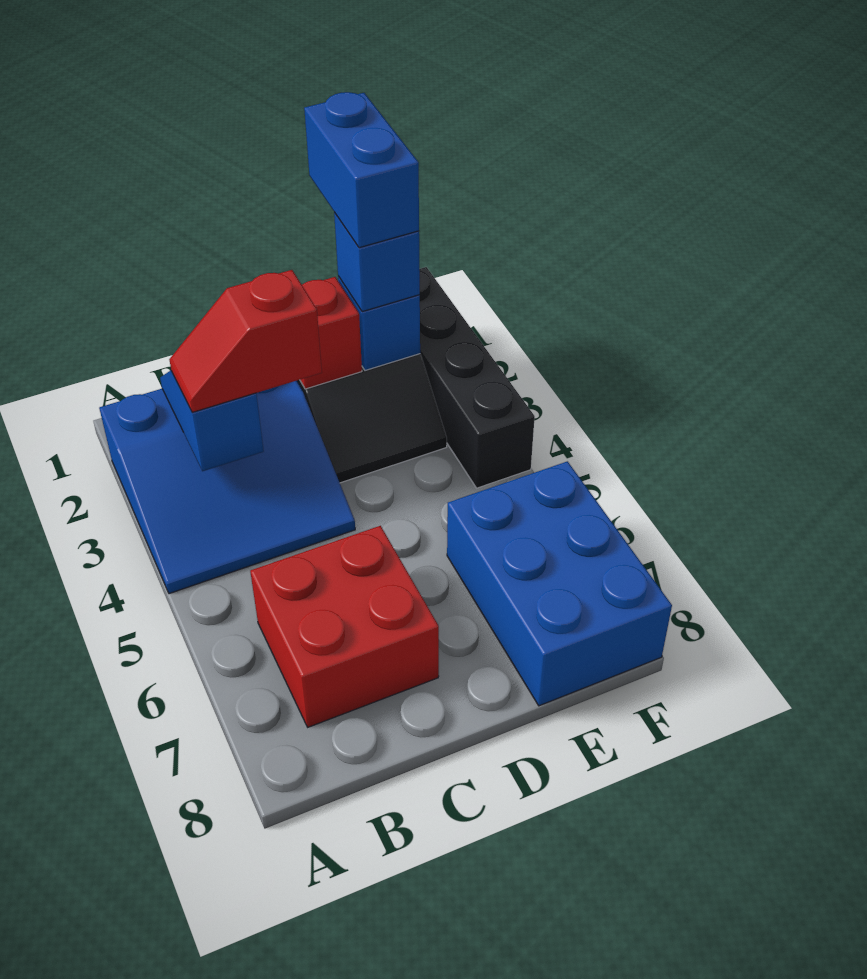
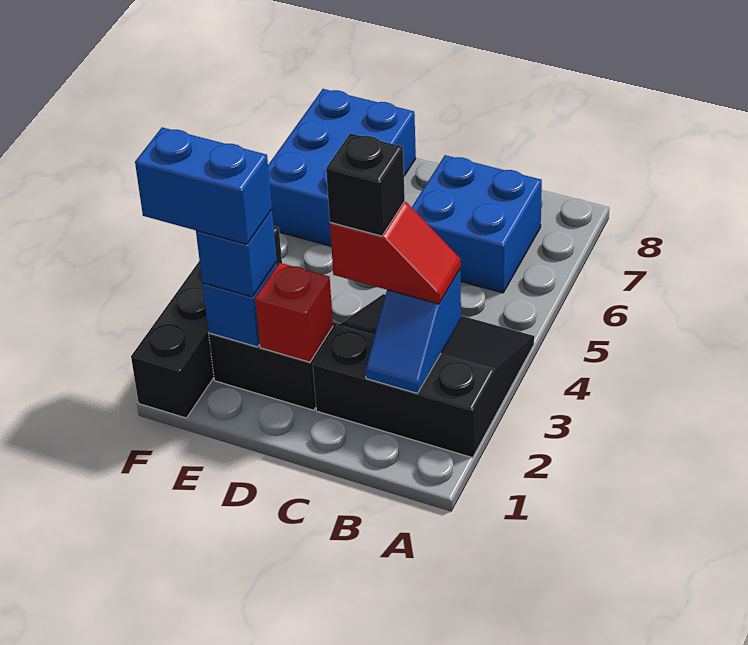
blue slope A2:C4 level 1 top 2 -> black slope A2:C4 level 1 top 2
red brick B6:C7 level 1 -> blue brick B6:C7 level 1
none -> black brick C3 level 4
blue brick E1:E2 level 4 -> blue brick E2:F2 level 4

